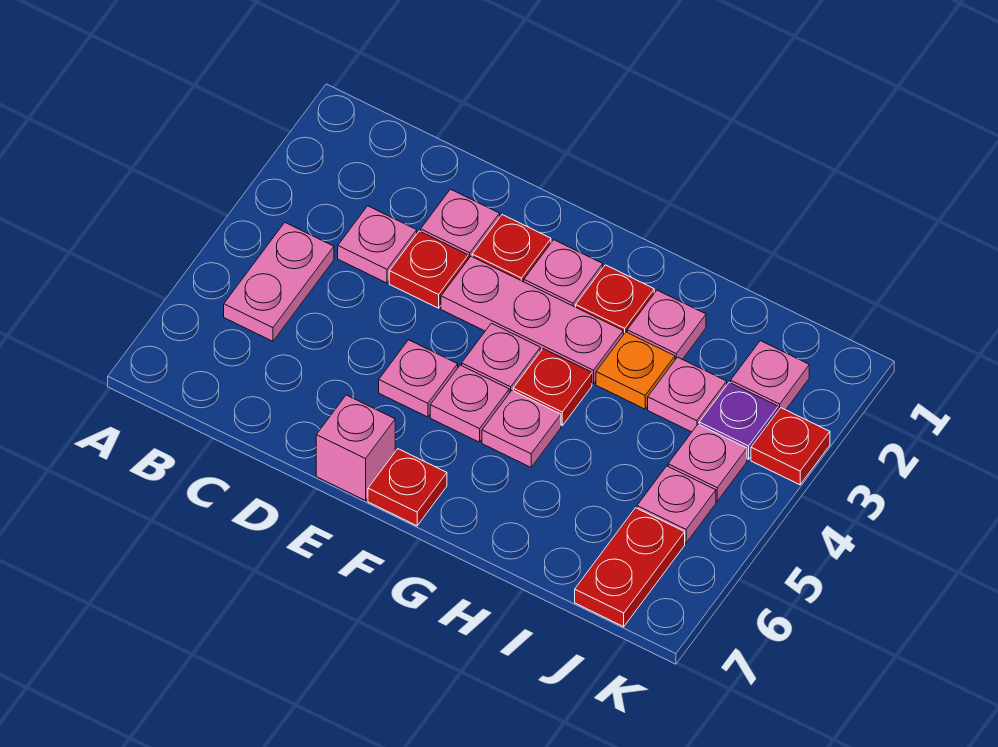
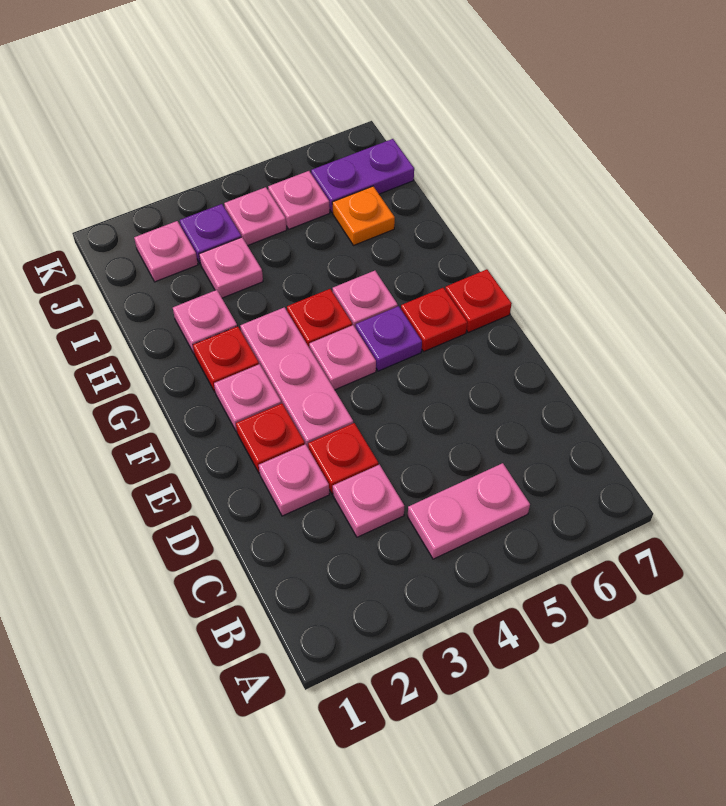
pink plate E5 level 1 -> none
pink brick E7 level 1 -> none
pink plate F5 level 1 -> purple plate F5 level 1
orange plate H3 level 1 -> orange plate I6 level 1
red plate J6:J7 level 1 -> purple plate J6:J7 level 1
red plate K3 level 1 -> red plate F6 level 1

